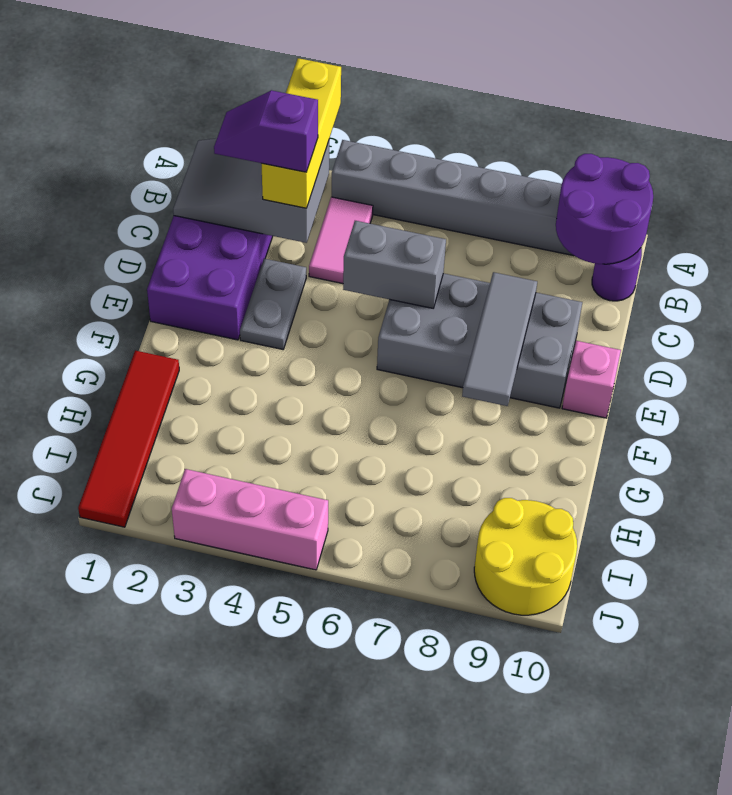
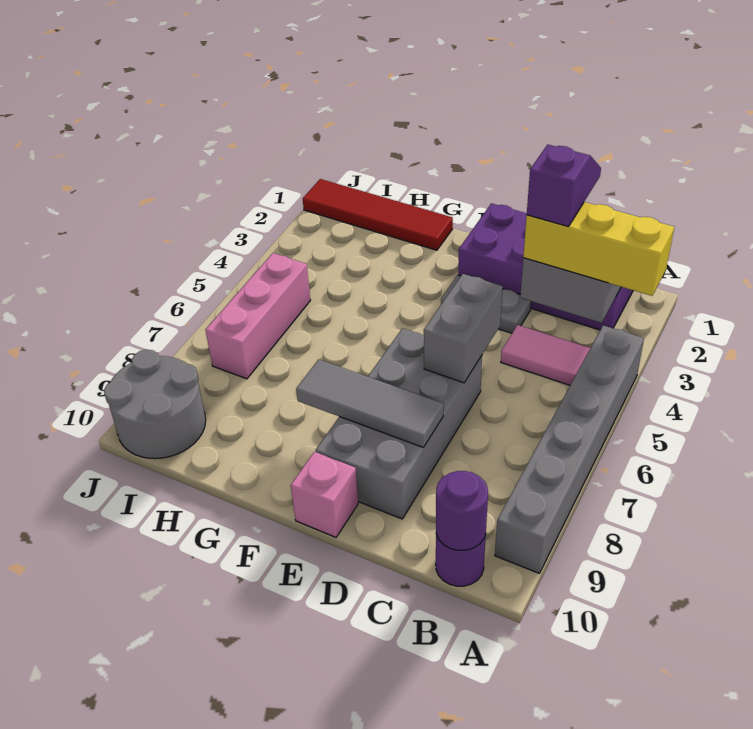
purple round brick A9:B10 level 2 -> purple round brick B10 level 2
yellow round brick I9:J10 level 1 -> grey round brick I9:J10 level 1
pink brick J3:J5 level 1 -> pink brick I5:I7 level 1

